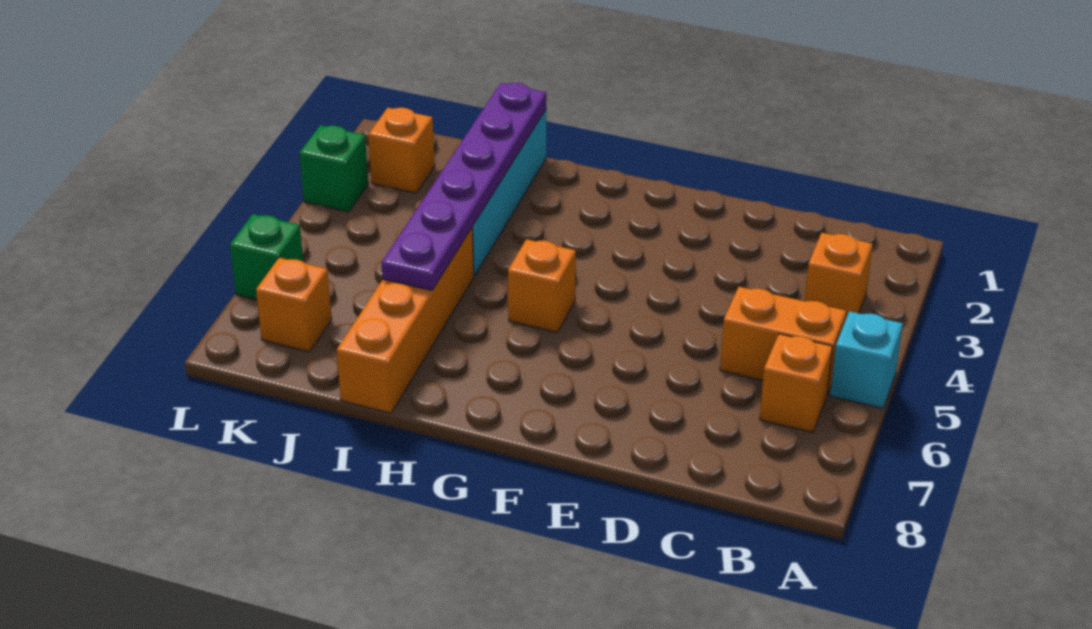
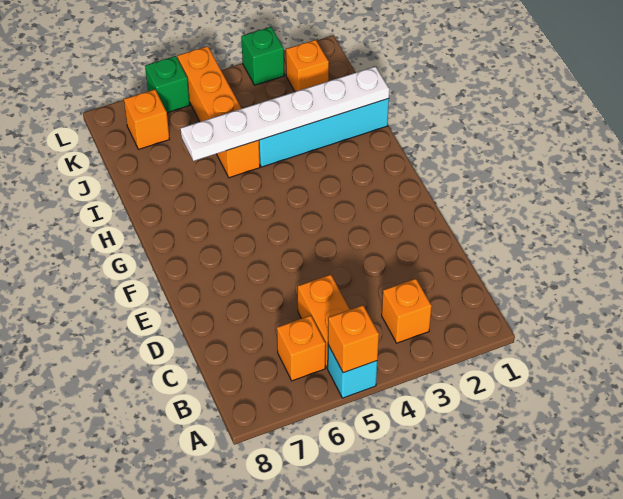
orange brick G5 level 1 -> orange brick A5 level 2
purple plate I1:I6 level 2 -> white plate I1:I6 level 2
orange brick I5:I8 level 1 -> orange brick I5:L5 level 1

